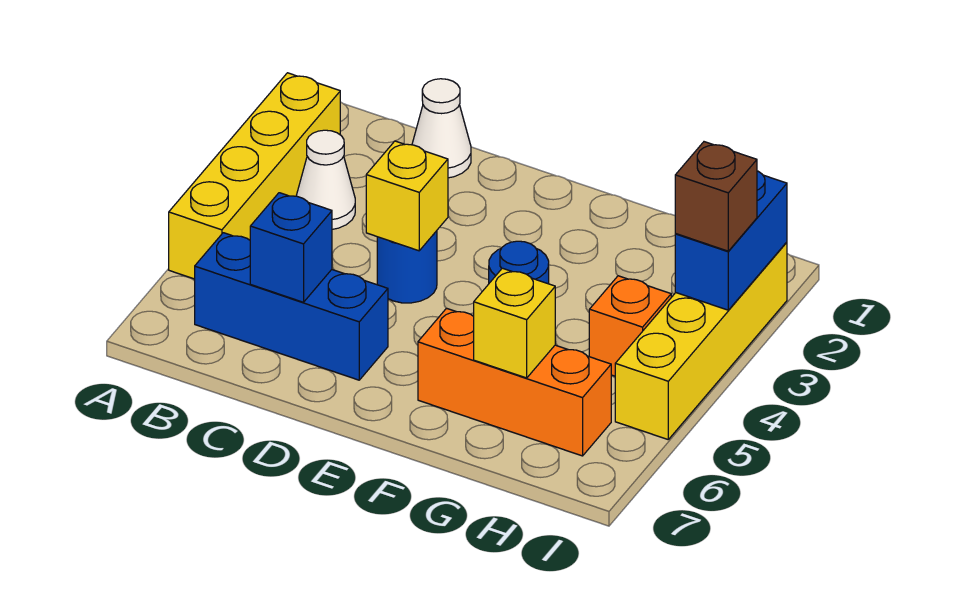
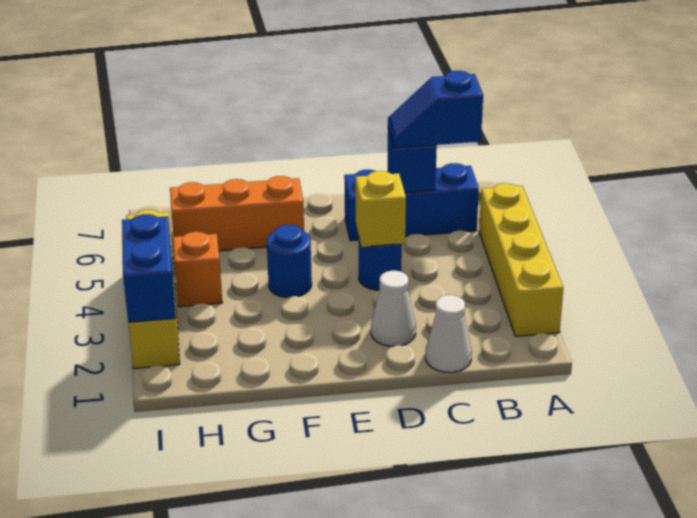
white cone B3 level 1 -> white cone D2 level 1
none -> blue slope B6:C6 level 3 top B
yellow brick G6 level 2 -> none
brown brick I3 level 3 -> none

